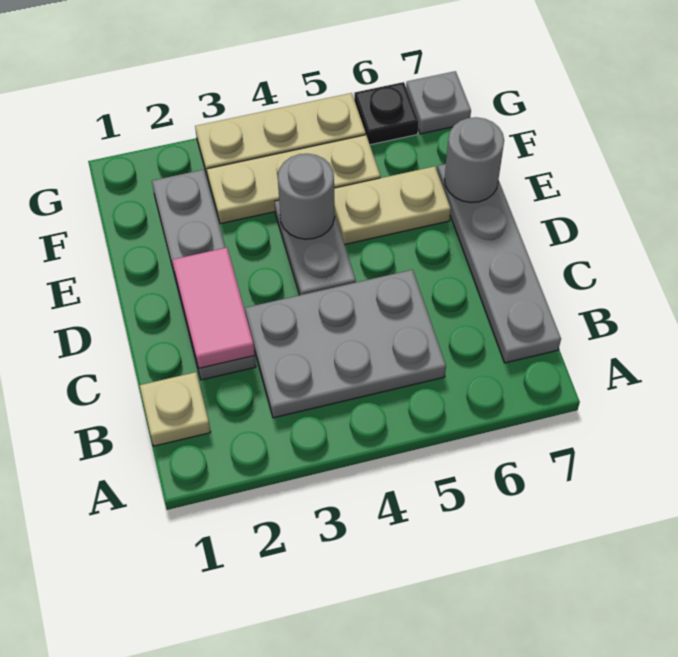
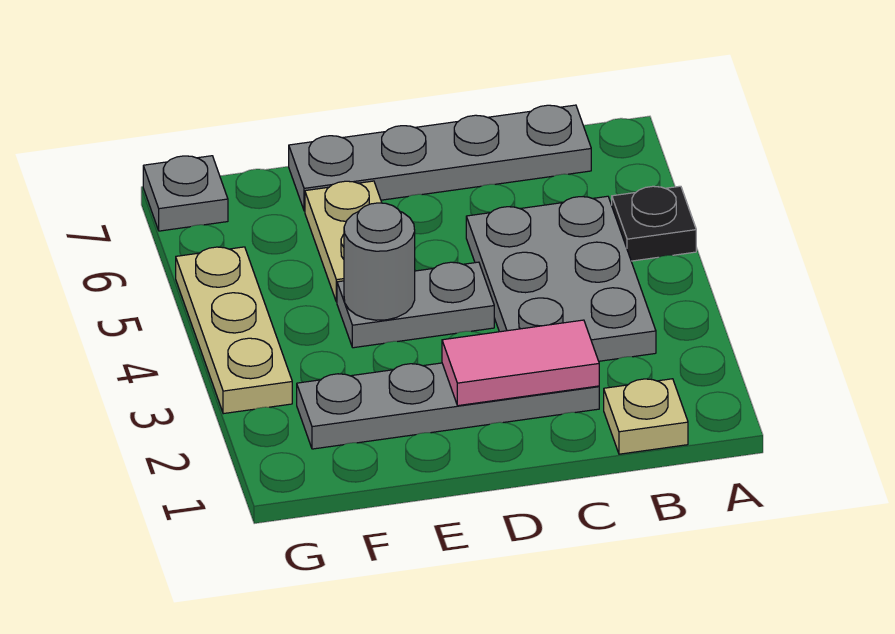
grey round brick E7 level 2 -> none
tan plate F3:F5 level 1 -> none
black plate G6 level 1 -> black plate A5 level 1

